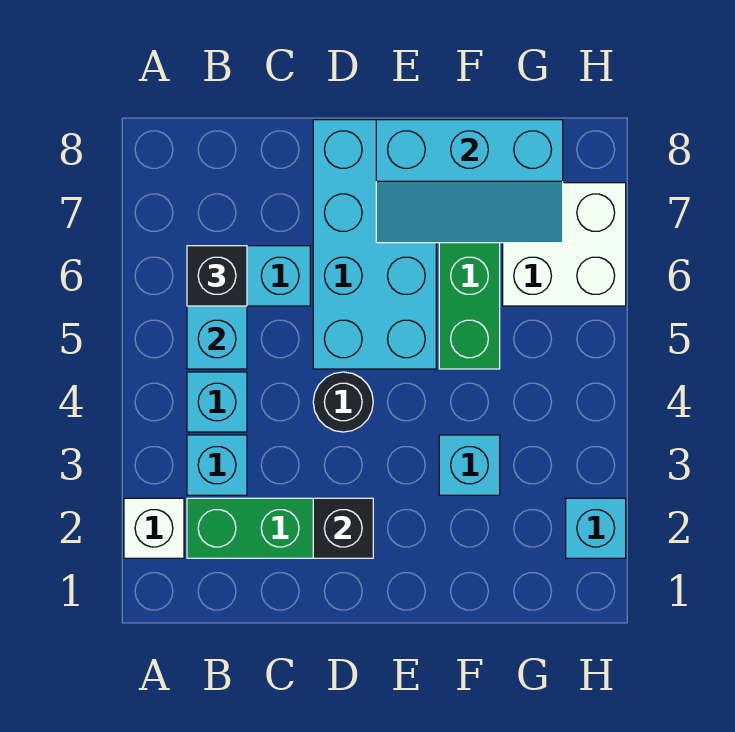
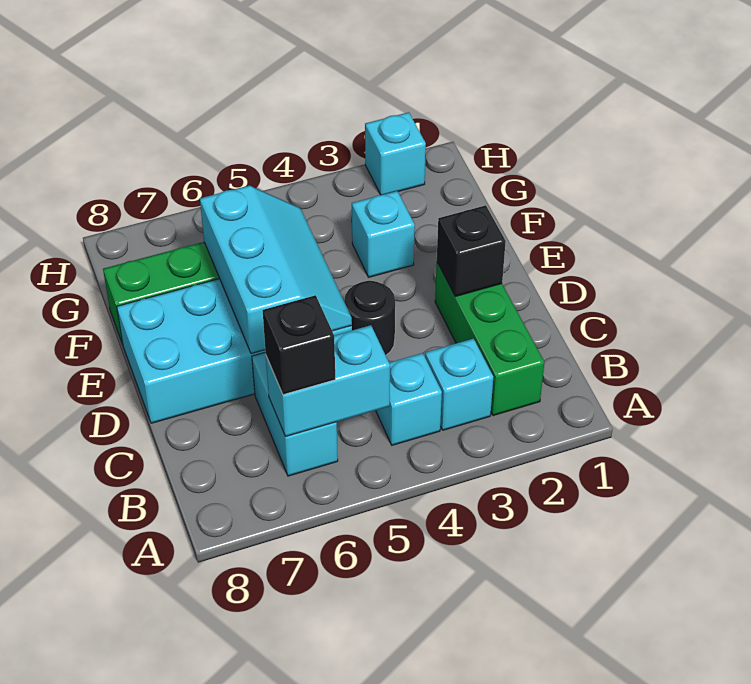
white brick A2 level 1 -> none
cyan slope E7:G8 level 2 top 8 -> cyan slope D5:F6 level 2 top 6
white brick G6:H7 level 1 -> none

